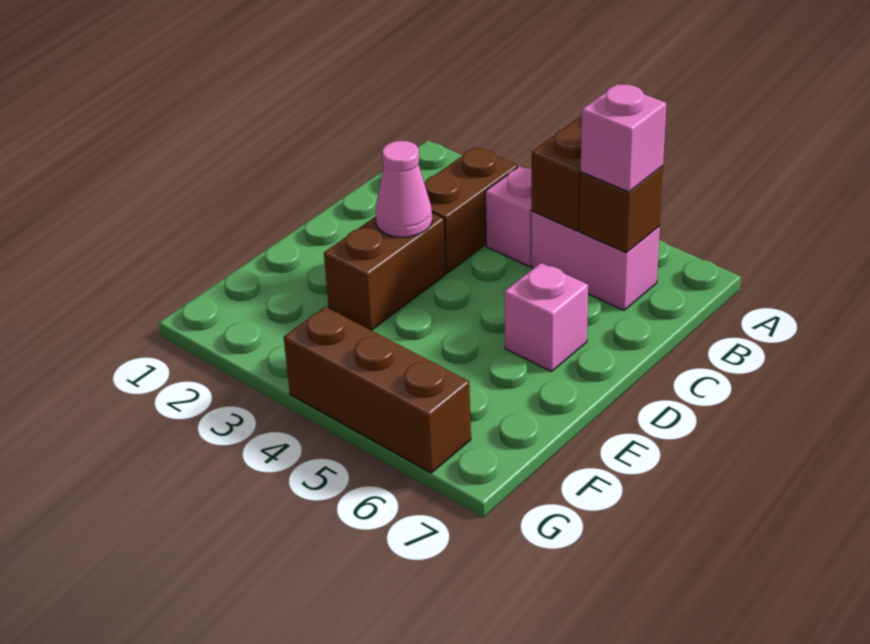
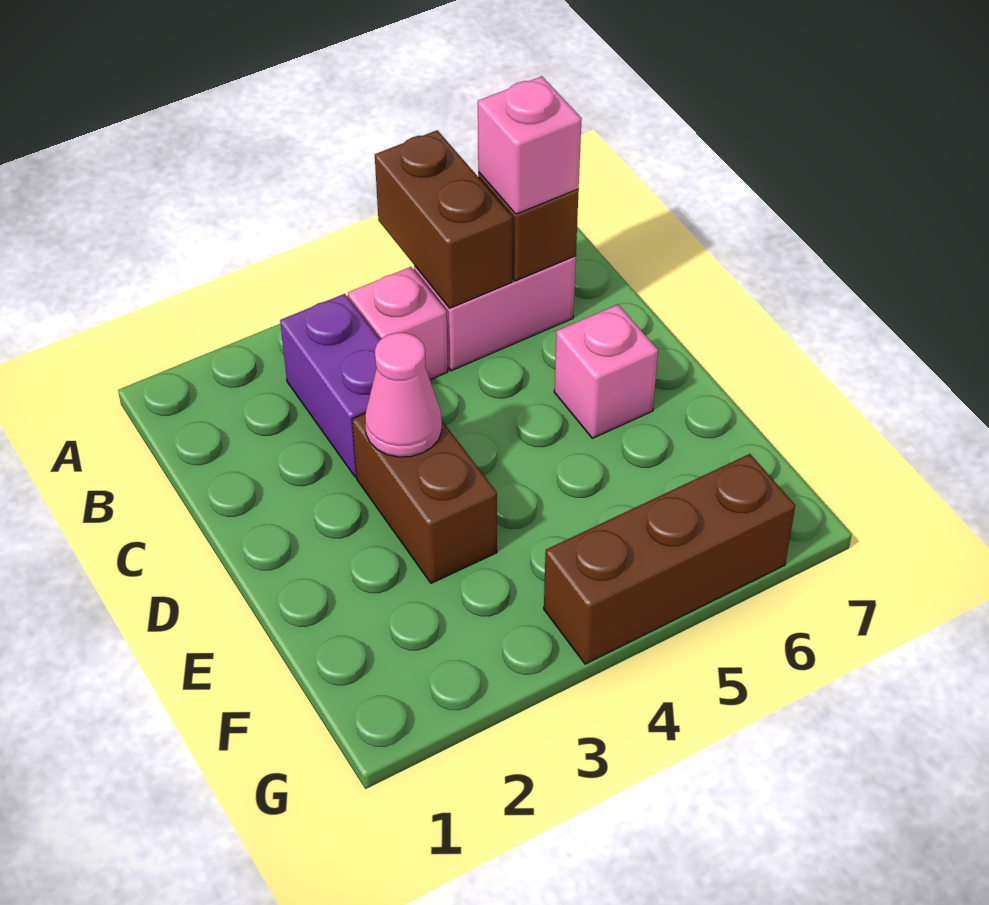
brown brick B3:C3 level 1 -> purple brick B3:C3 level 1

